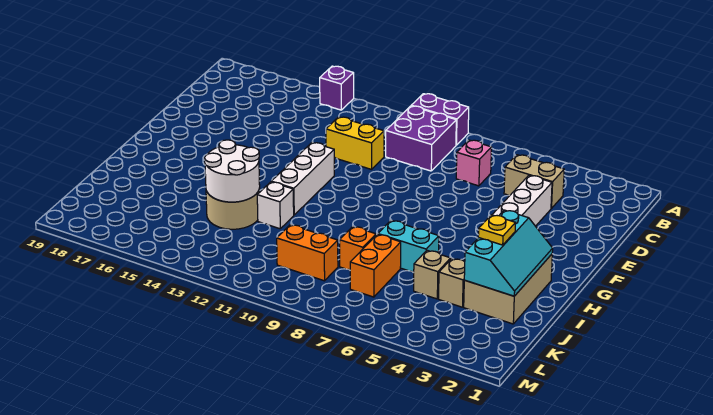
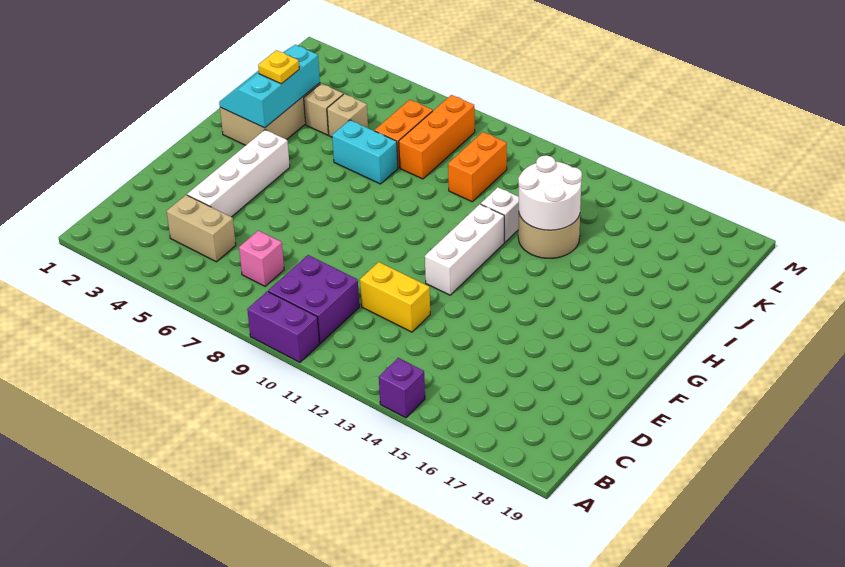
orange brick J8 level 1 -> orange brick J8:L8 level 1
orange brick K9:K10 level 1 -> orange brick J10:K10 level 1

